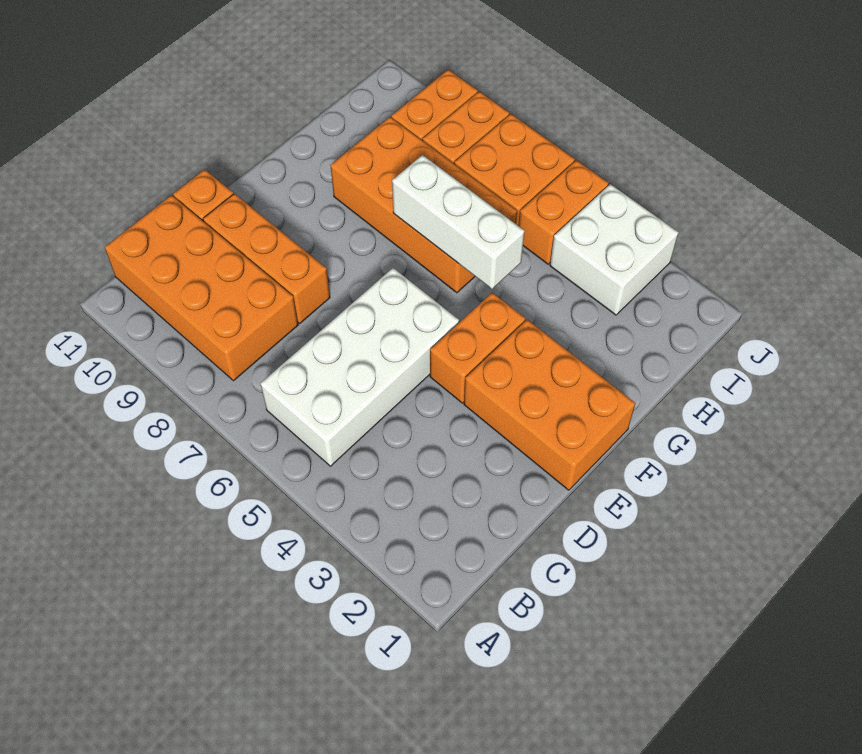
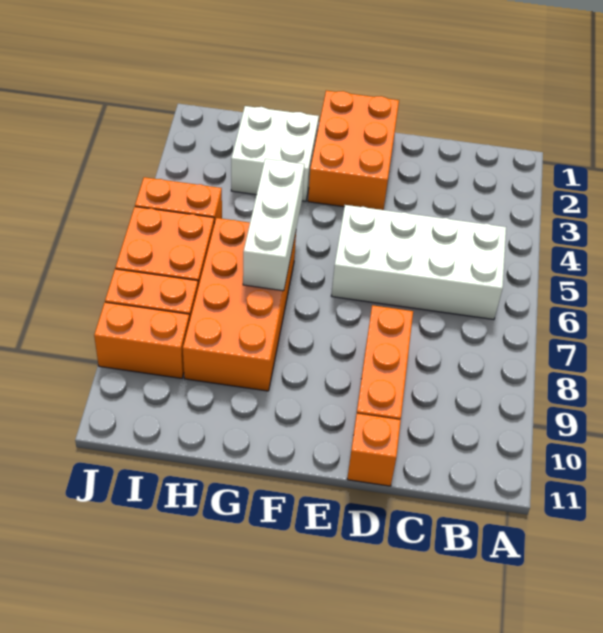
orange brick B8:C11 level 1 -> none
orange brick E4:F4 level 1 -> none
white brick I3:J4 level 1 -> white brick G2:H3 level 1

